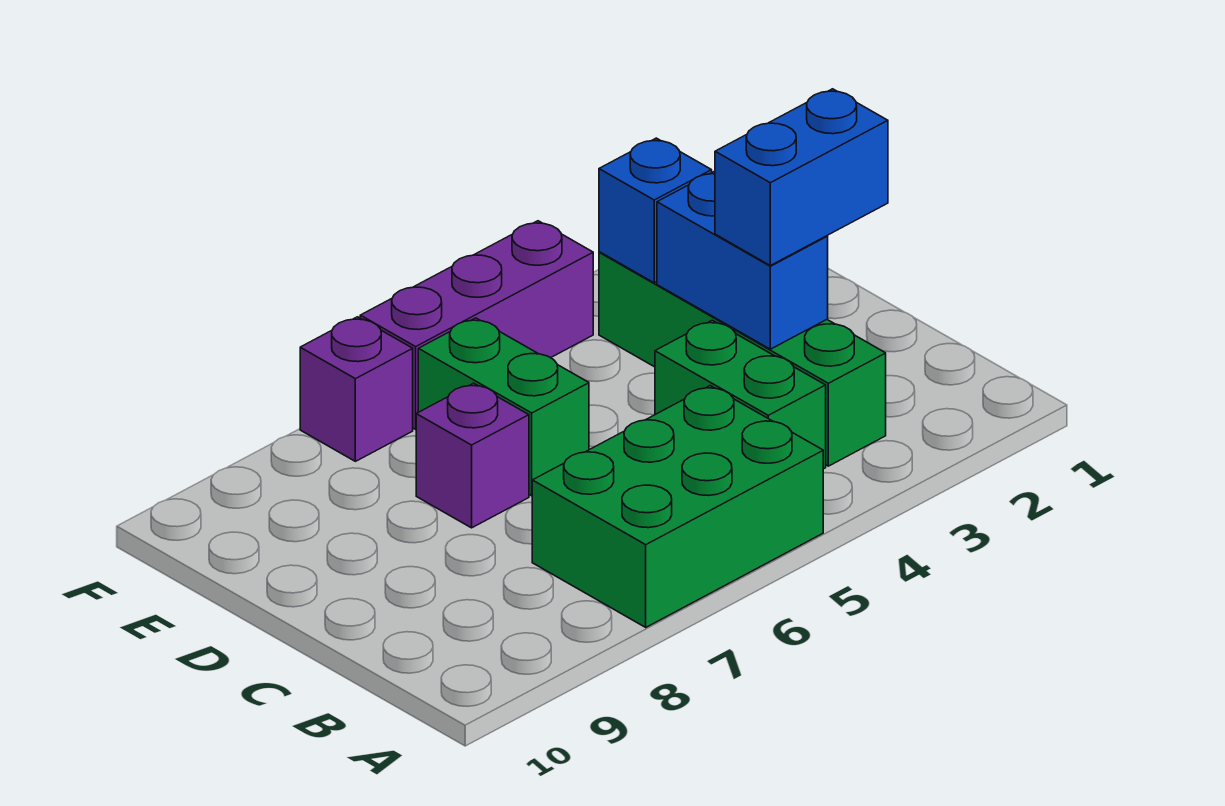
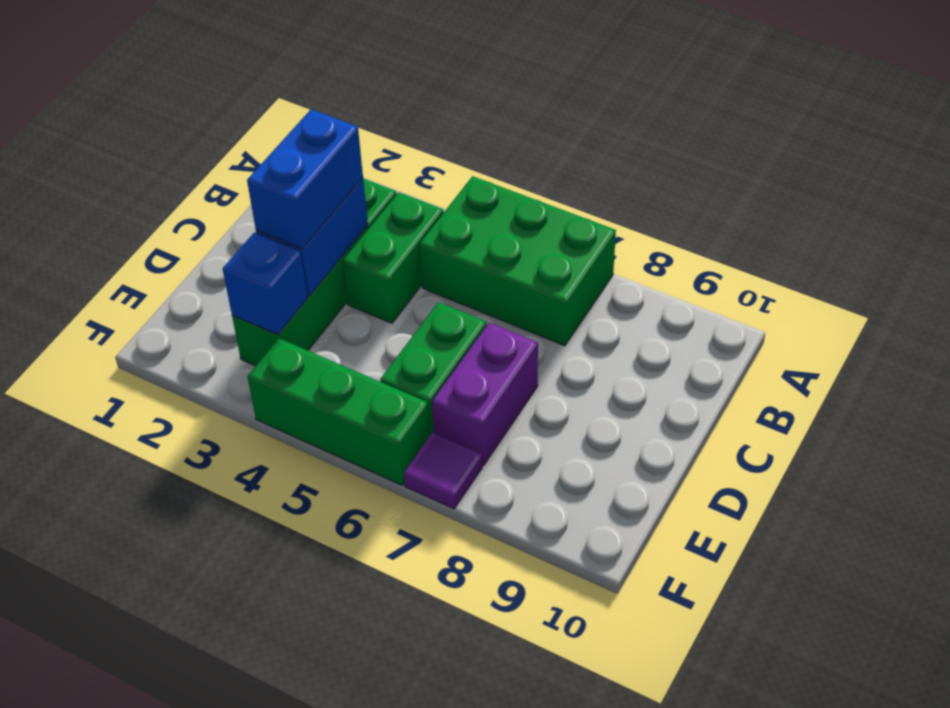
blue brick C2:C3 level 3 -> blue brick C3:D3 level 3
purple brick D7 level 1 -> purple brick D7:E7 level 1
purple brick F4:F6 level 1 -> green brick F4:F6 level 1
purple brick F7 level 1 -> purple tile F7 level 1

